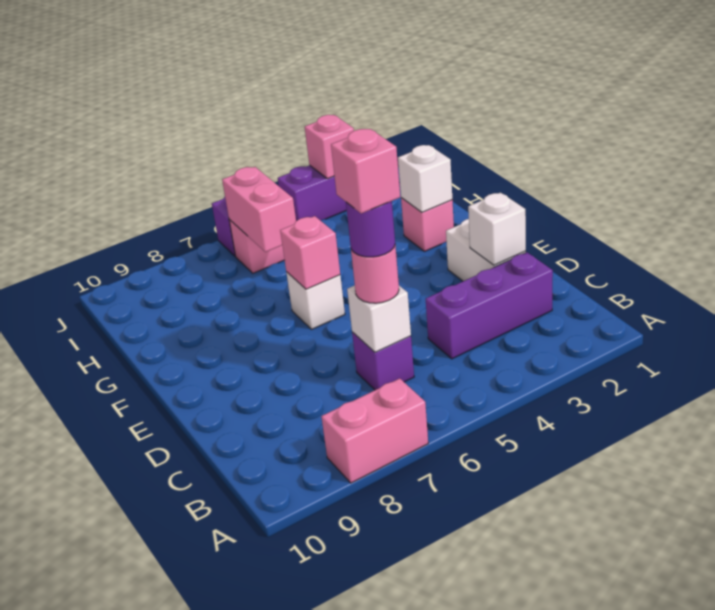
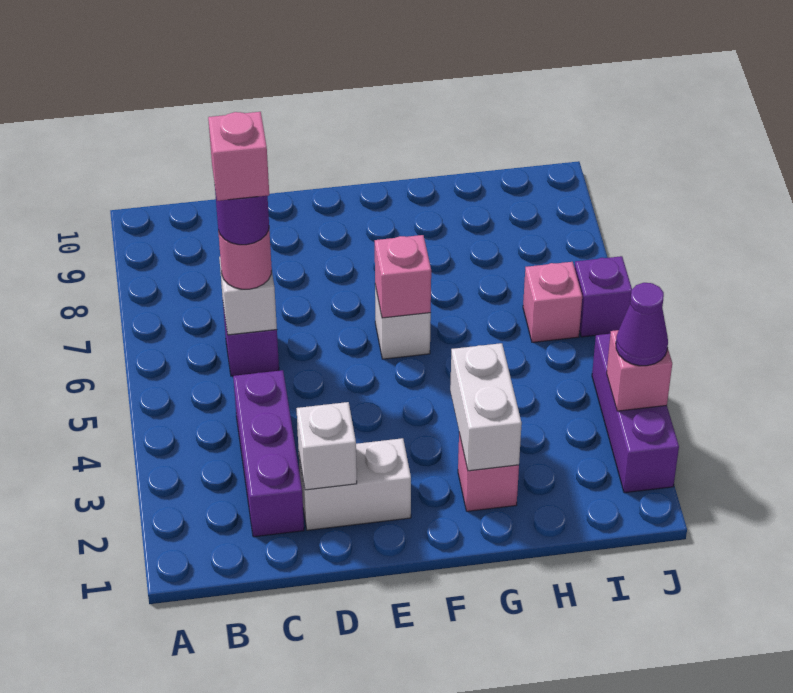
pink brick A7:A8 level 1 -> none
white brick G2 level 2 -> white brick G2:G3 level 2
pink brick H6:I6 level 2 -> none
none -> purple cone J3 level 3

